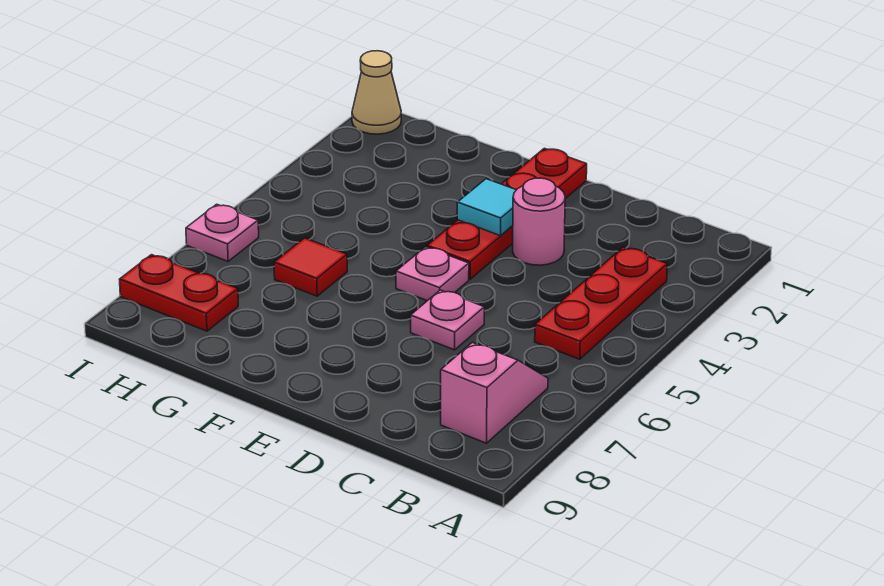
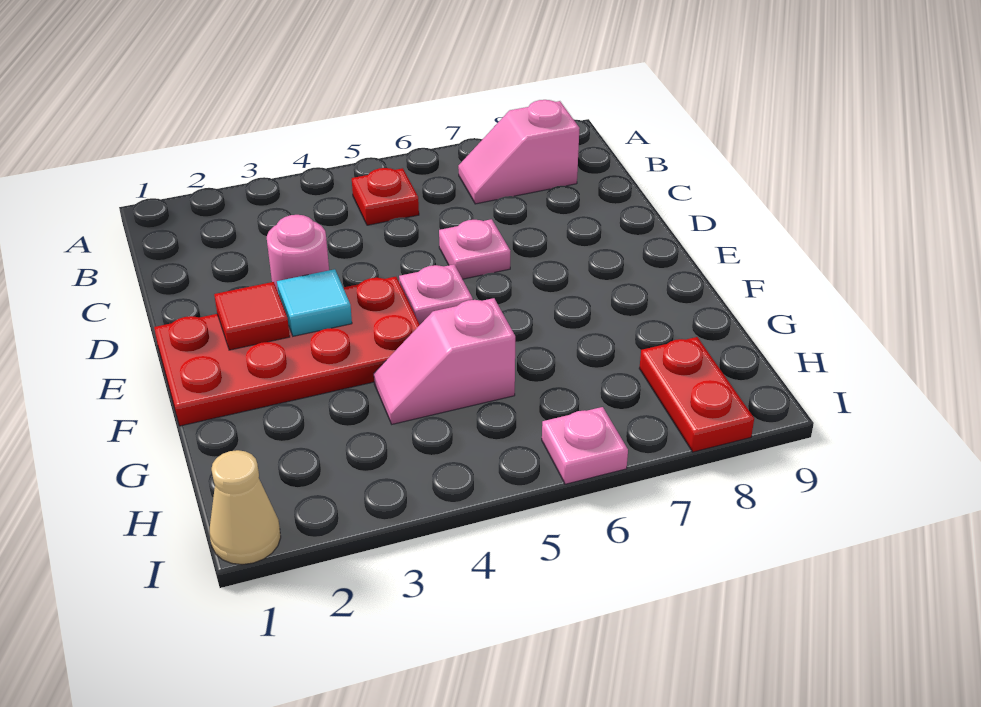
red plate B3:B5 level 1 -> red plate B5 level 1
red plate E1:E4 level 1 -> red plate E1:F4 level 1
none -> pink slope G4:G5 level 1 top 5
red tile G6 level 1 -> red tile E2 level 2

